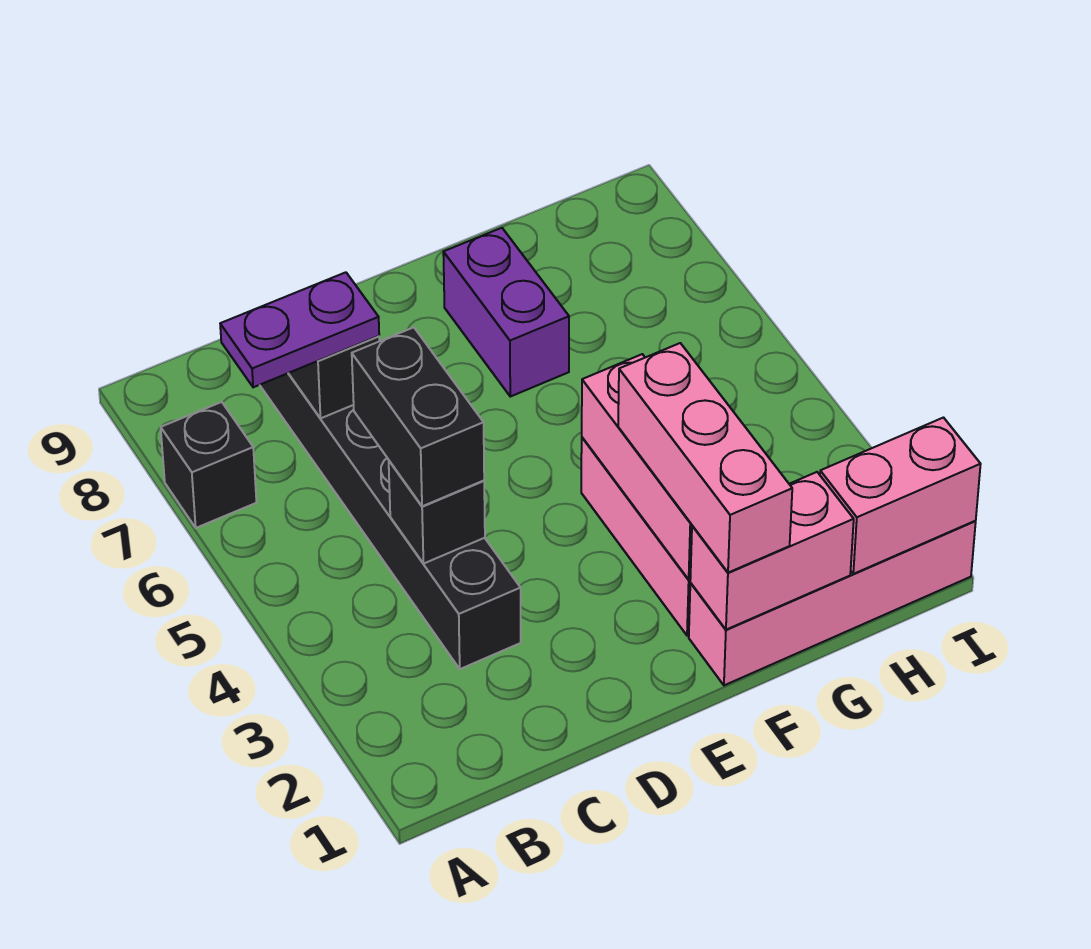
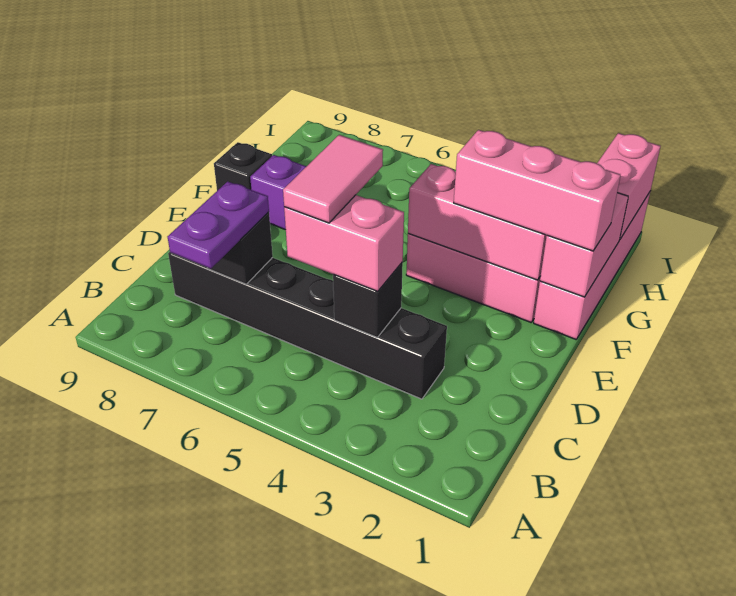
black brick A7 level 1 -> black brick F9 level 1
black brick C4:C5 level 3 -> pink brick C4:C5 level 3
none -> pink tile C5:D5 level 4

